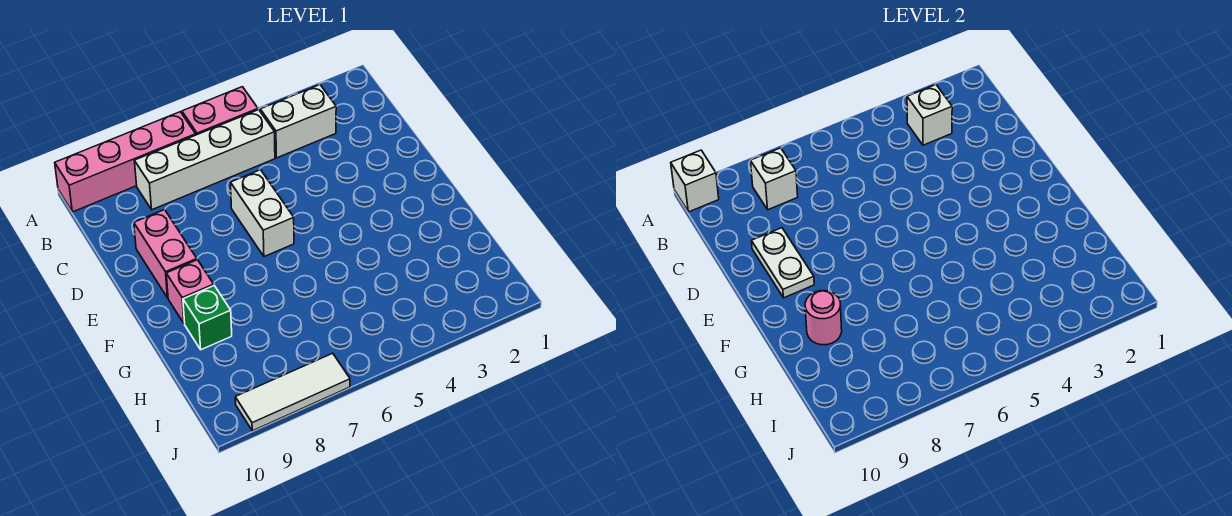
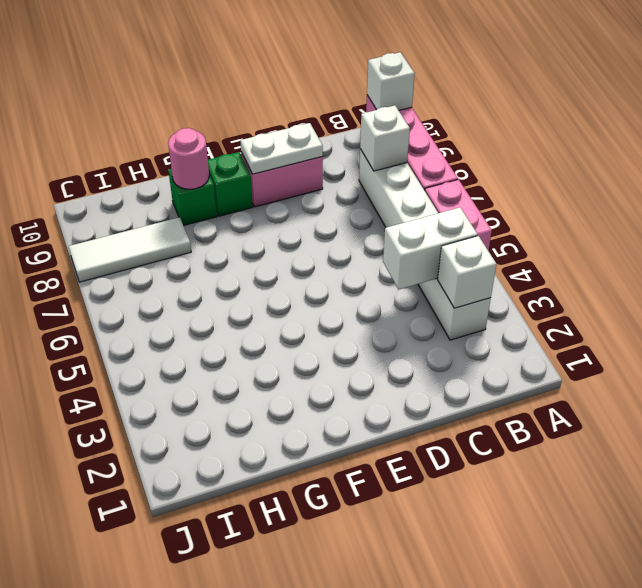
white brick D6:E6 level 1 -> white brick B4:C4 level 2
pink brick F9 level 1 -> green brick F9 level 1
white tile J7:J9 level 1 -> white tile H8:J8 level 1

